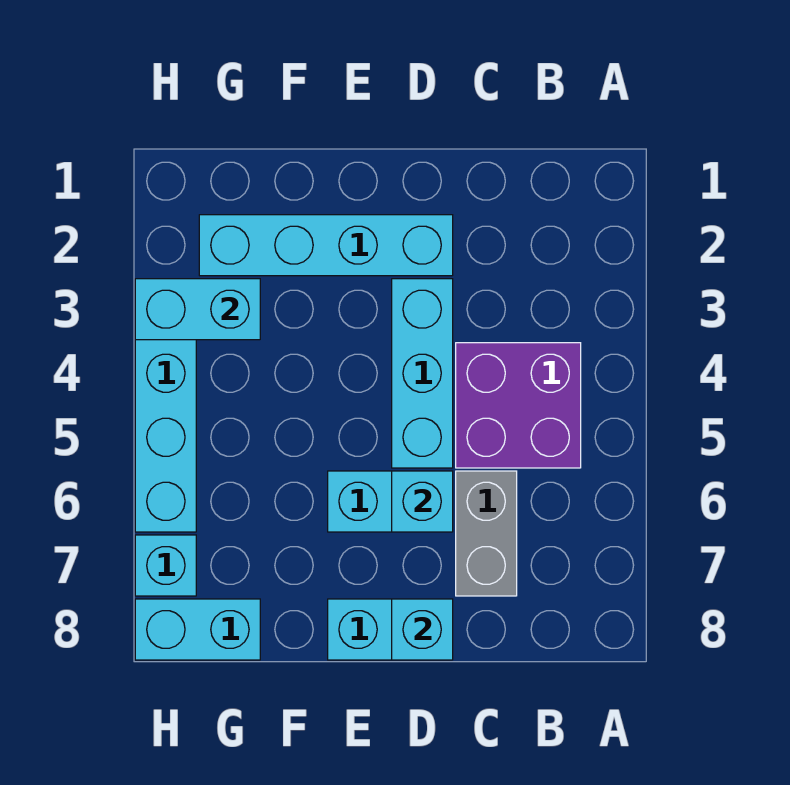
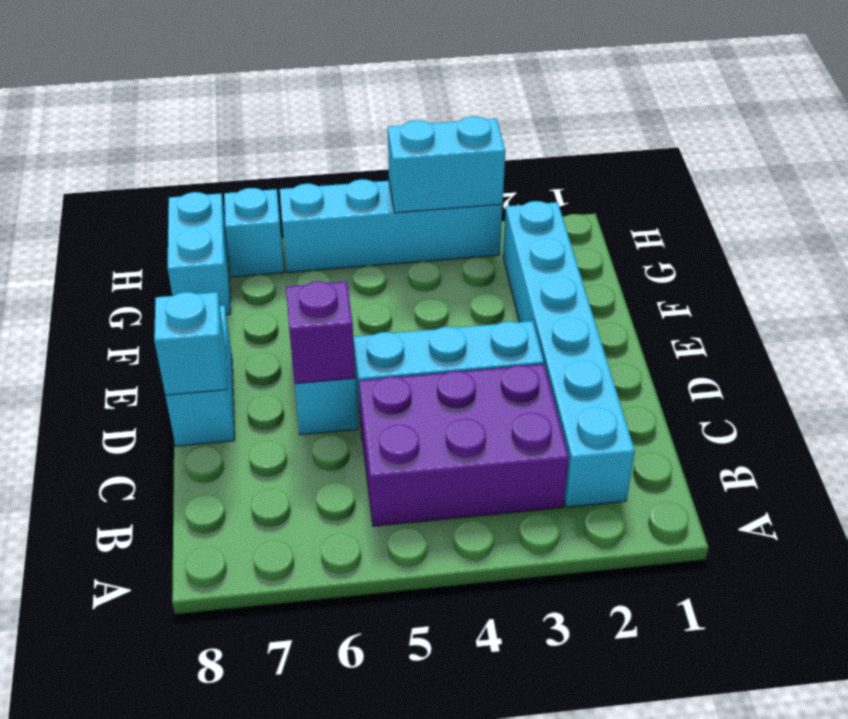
purple brick B4:C5 level 1 -> purple brick B3:C5 level 1
grey brick C6:C7 level 1 -> none
cyan brick D2:G2 level 1 -> cyan brick B2:G2 level 1
cyan brick D6 level 2 -> purple brick D6 level 2
cyan brick G3:H3 level 2 -> cyan brick H3:H4 level 2

